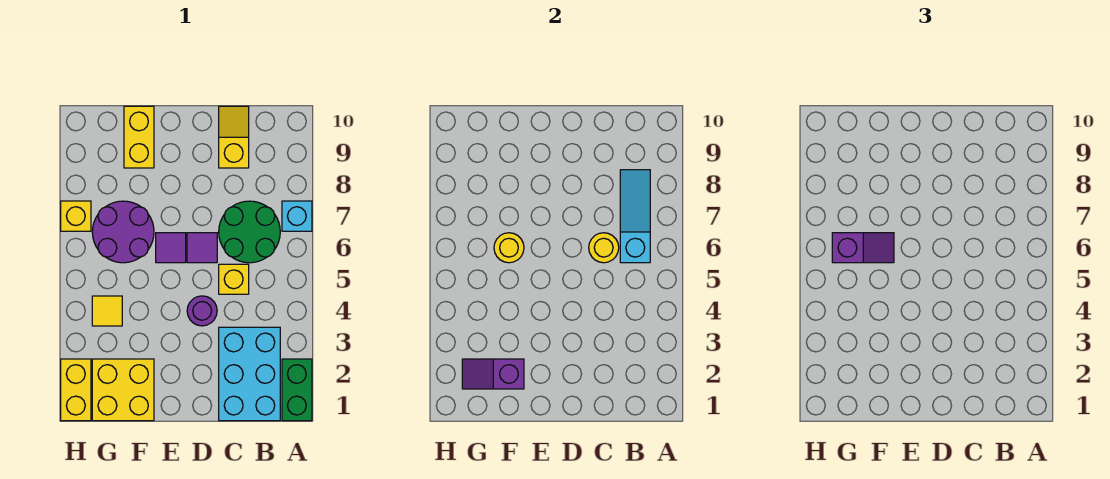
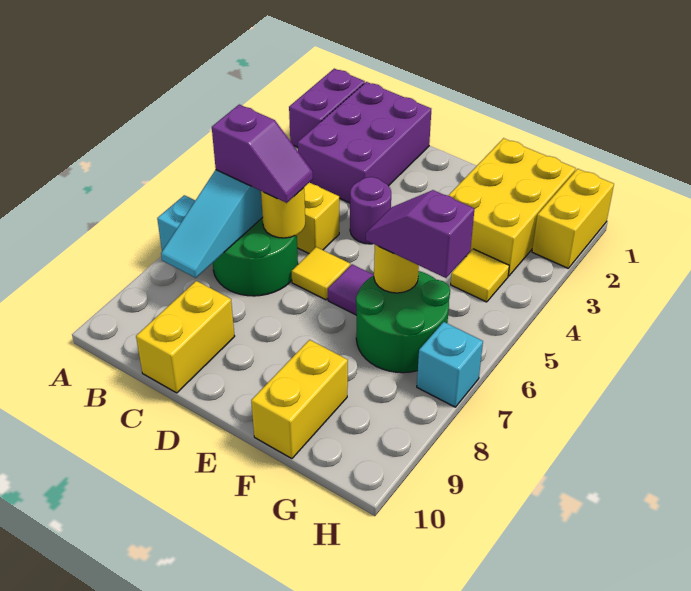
green brick A1:A2 level 1 -> purple brick A1:A2 level 1
cyan brick B1:C3 level 1 -> purple brick B1:C3 level 1
yellow slope C9:C10 level 1 top 9 -> yellow brick C9:C10 level 1
purple tile D6 level 1 -> yellow tile D6 level 1
yellow brick F1:G2 level 1 -> yellow brick F1:G3 level 1
purple slope F2:G2 level 2 top F -> purple slope B6:C6 level 3 top B
purple round brick F6:G7 level 1 -> green round brick F6:G7 level 1
yellow brick H7 level 1 -> cyan brick H7 level 1

